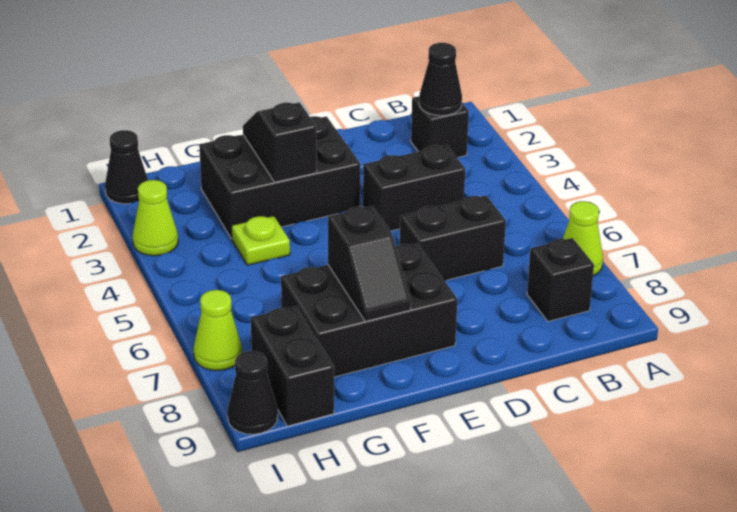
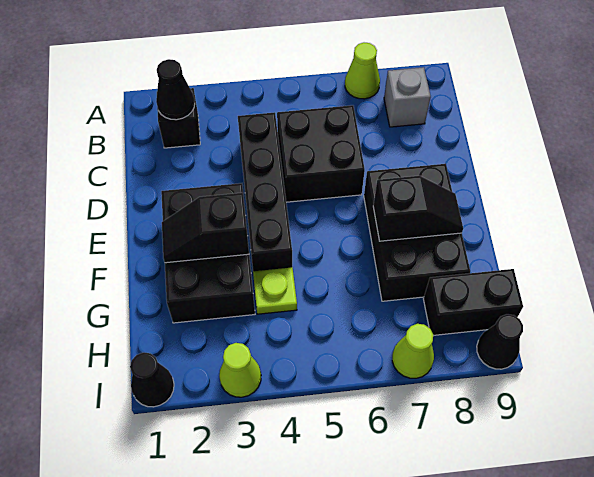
black brick B8 level 1 -> grey brick B8 level 1
black brick C4:D4 level 1 -> black brick C4:F4 level 1
black brick C6:D6 level 1 -> black brick C5:D6 level 1

